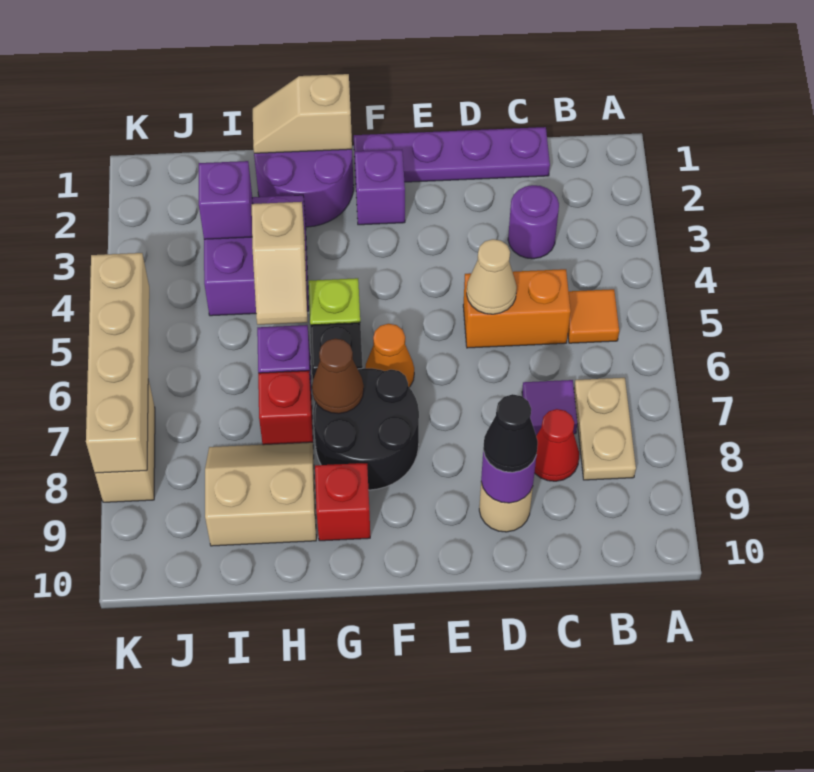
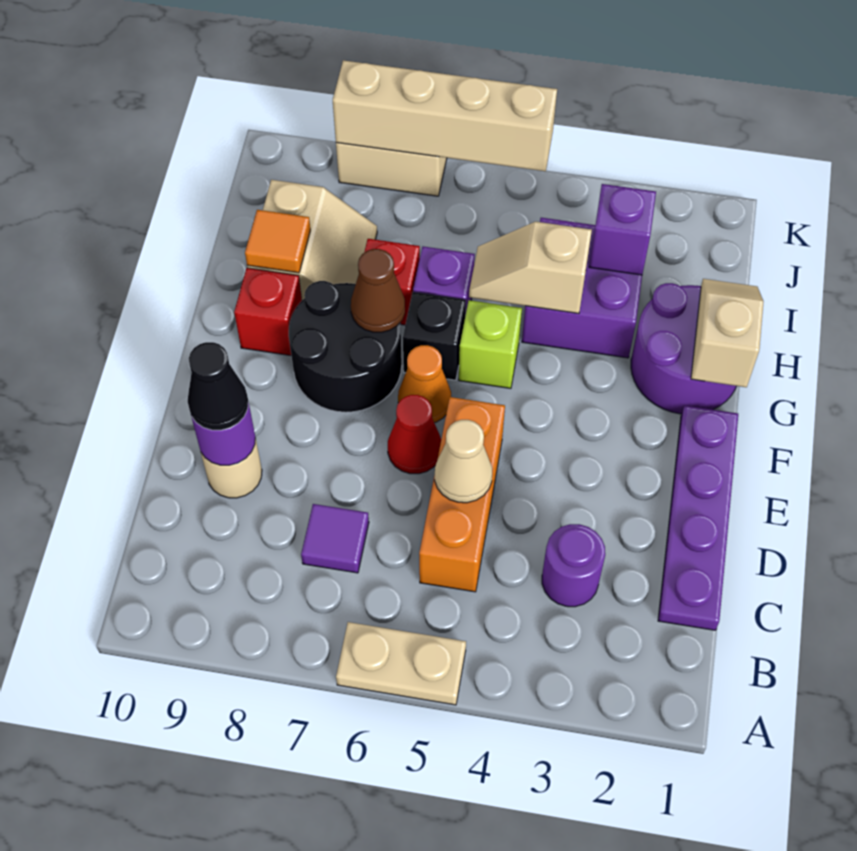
orange tile B5 level 1 -> orange tile H9 level 2
tan plate B7:B8 level 1 -> tan plate A5:A6 level 1
orange brick C5:D5 level 1 -> orange brick C5:E5 level 1
red cone C8 level 1 -> red cone E6 level 1
purple brick F2 level 1 -> none

